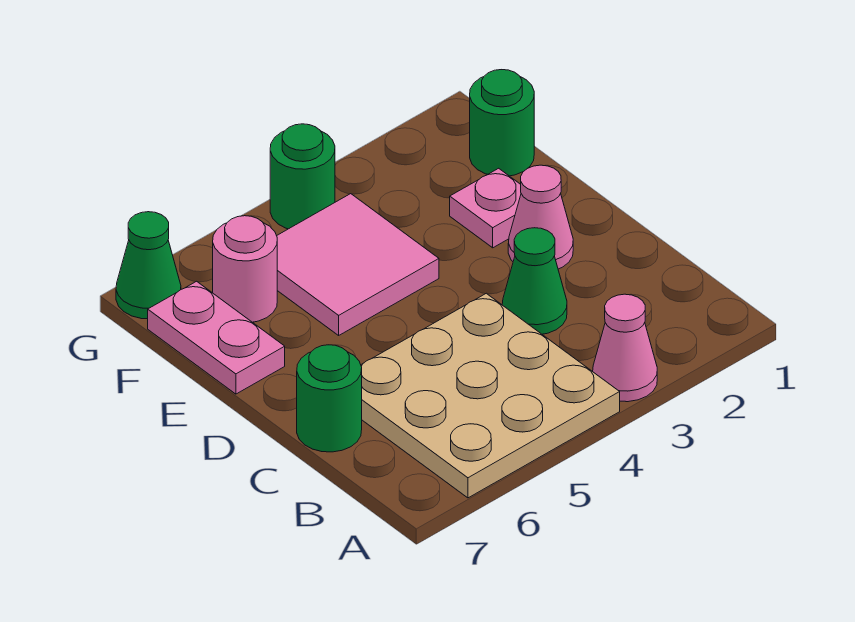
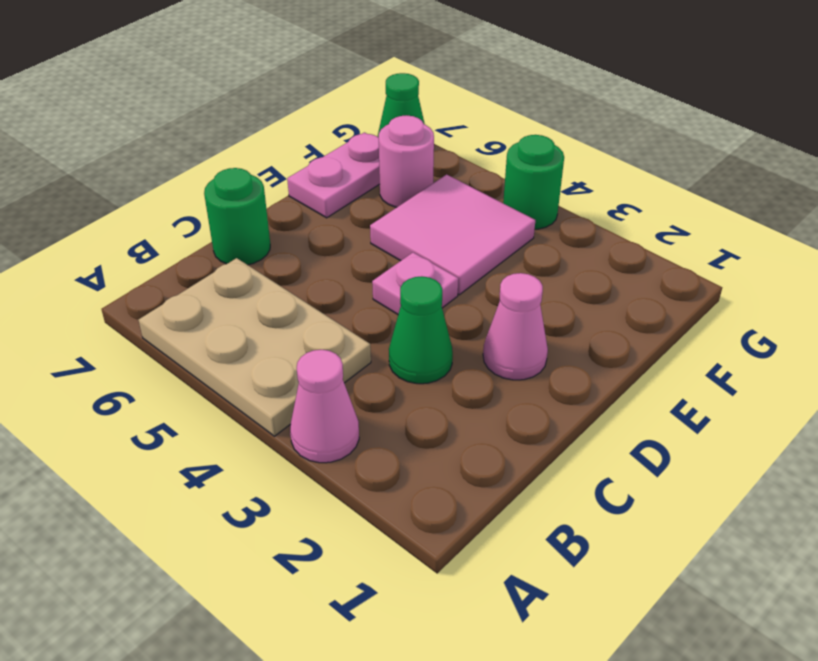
tan plate A4:C6 level 1 -> tan plate A4:B6 level 1
pink plate E2 level 1 -> pink plate D4 level 1
green round brick F1 level 1 -> none

